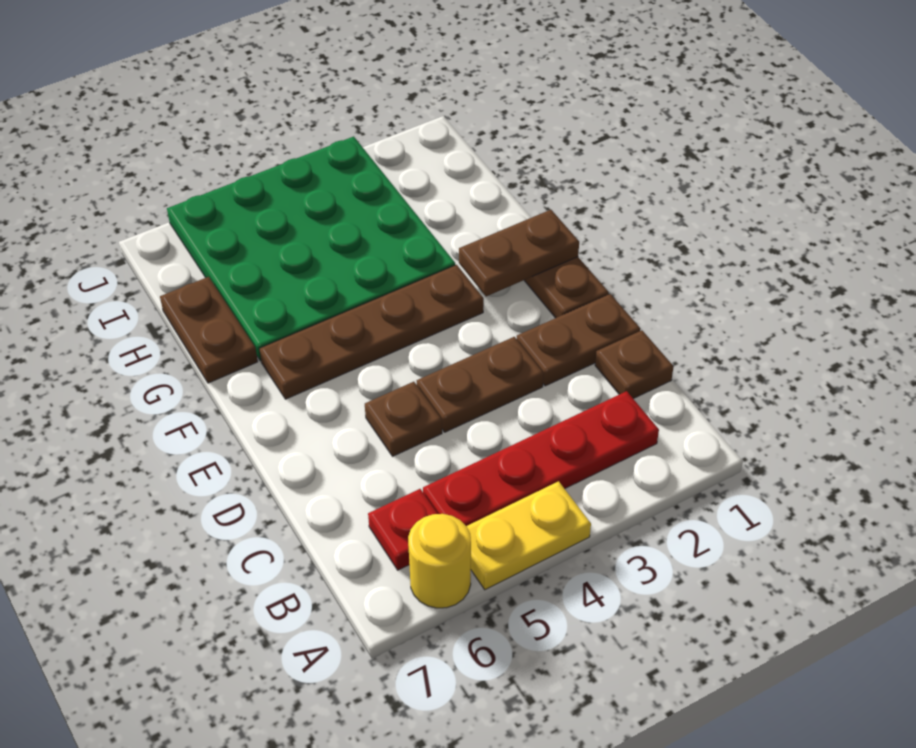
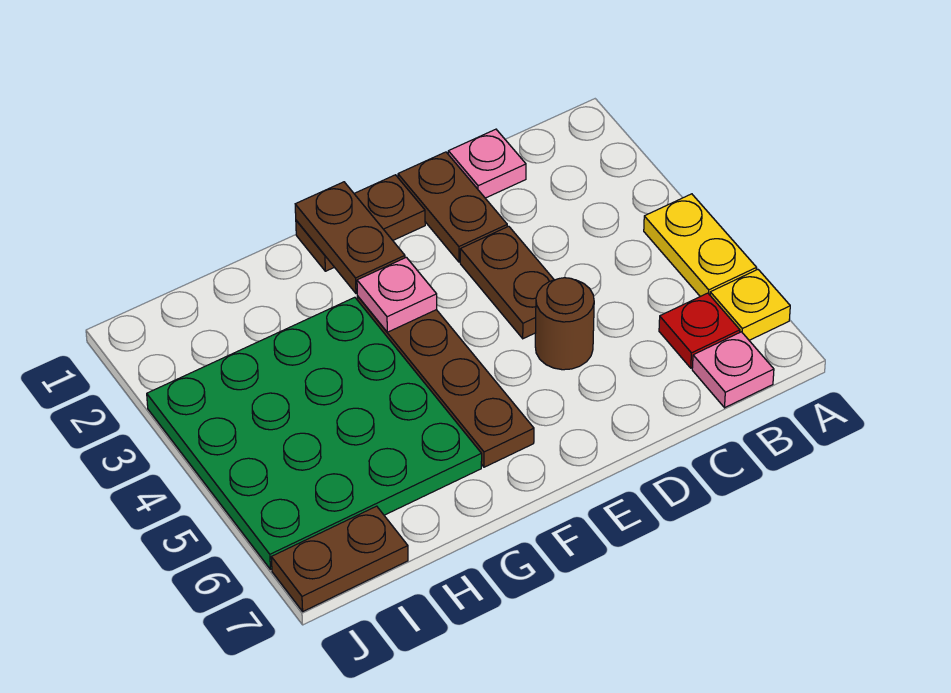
yellow round brick A6 level 1 -> yellow plate A6 level 1
red plate B2:B5 level 1 -> none
none -> pink plate B7 level 1
brown plate C1 level 1 -> pink plate C1 level 1
brown plate D5 level 1 -> brown round brick D5 level 1
none -> pink plate F3 level 2
brown plate G7:H7 level 1 -> brown plate I7:J7 level 1

